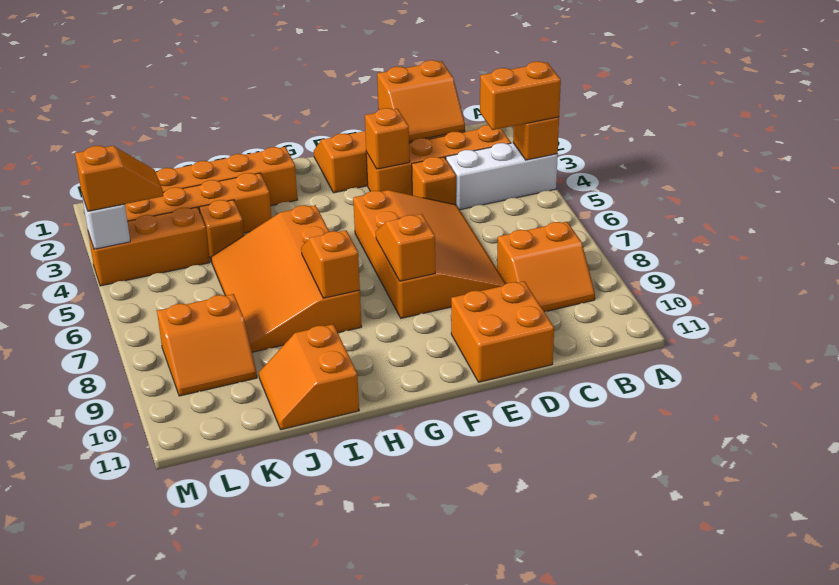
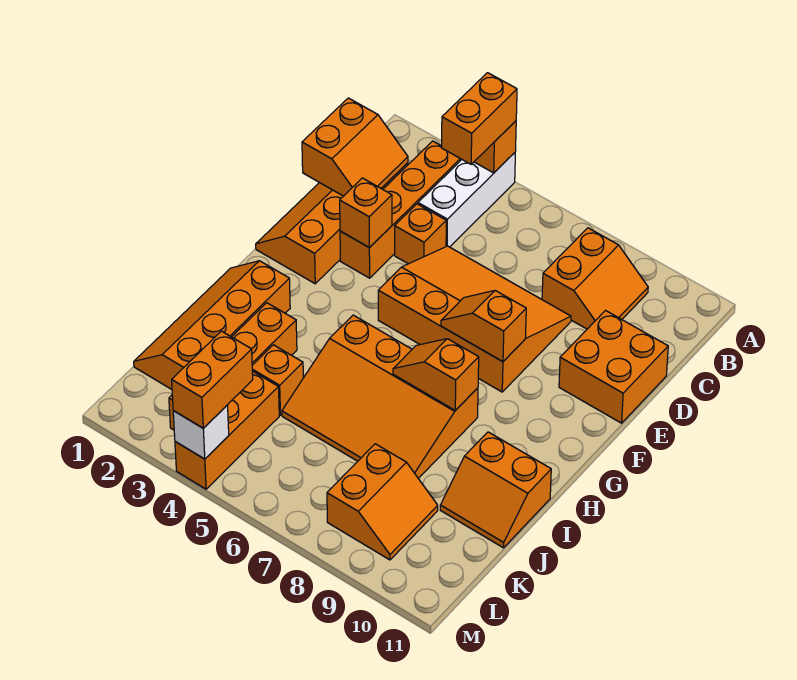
orange slope L4:M4 level 3 top M -> orange brick L4:M4 level 3

